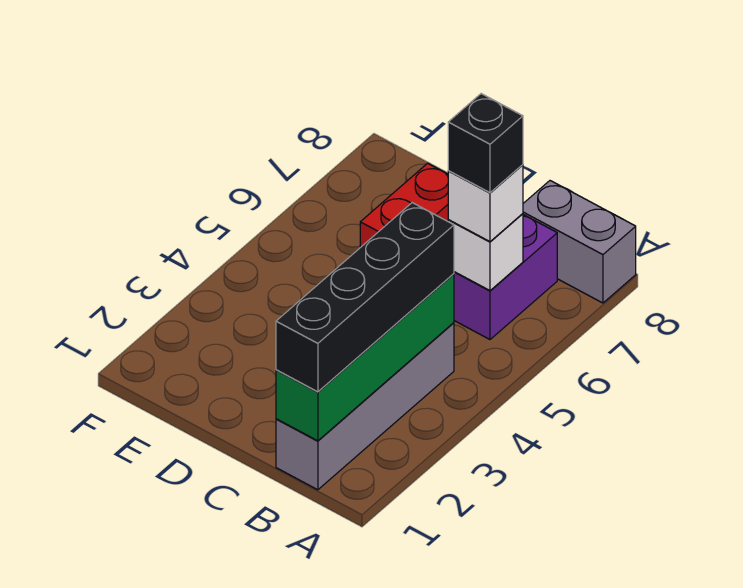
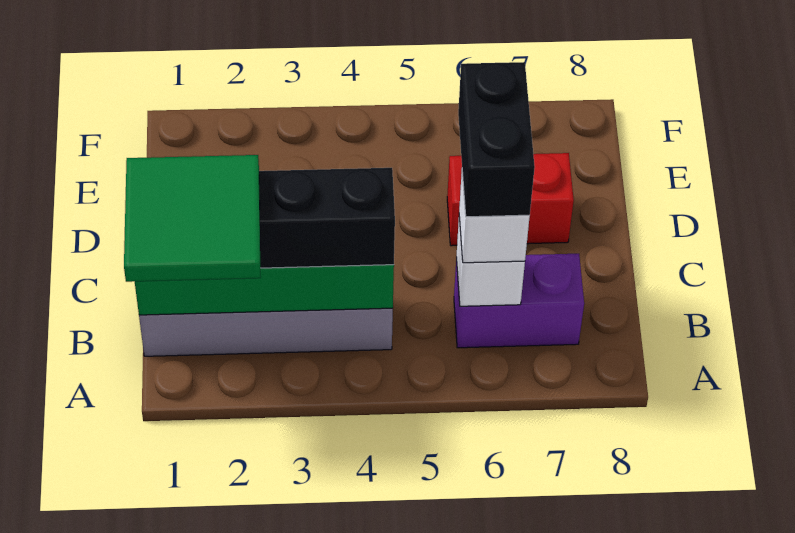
none -> green tile A1:B2 level 4
grey brick A8:B8 level 1 -> none
black brick B6 level 4 -> black brick B6:C6 level 4

